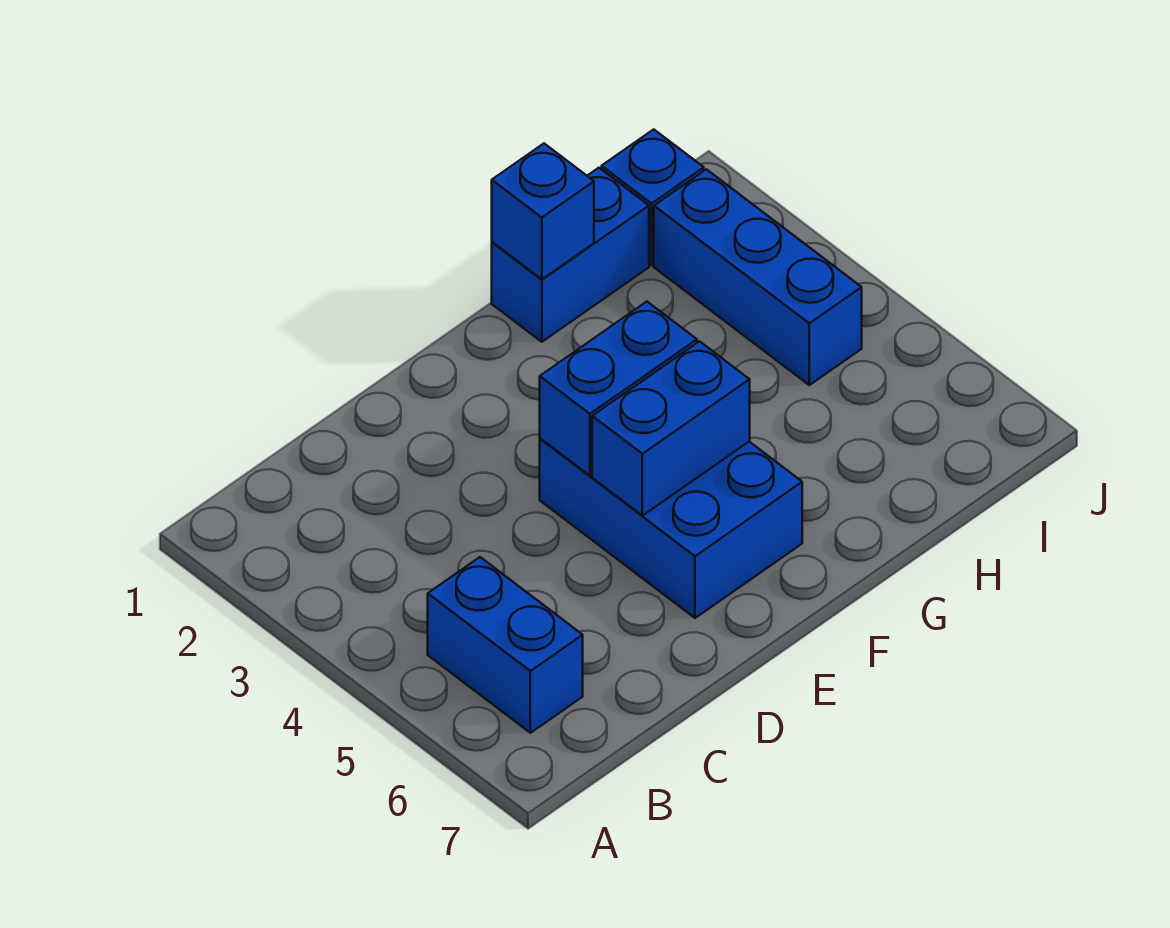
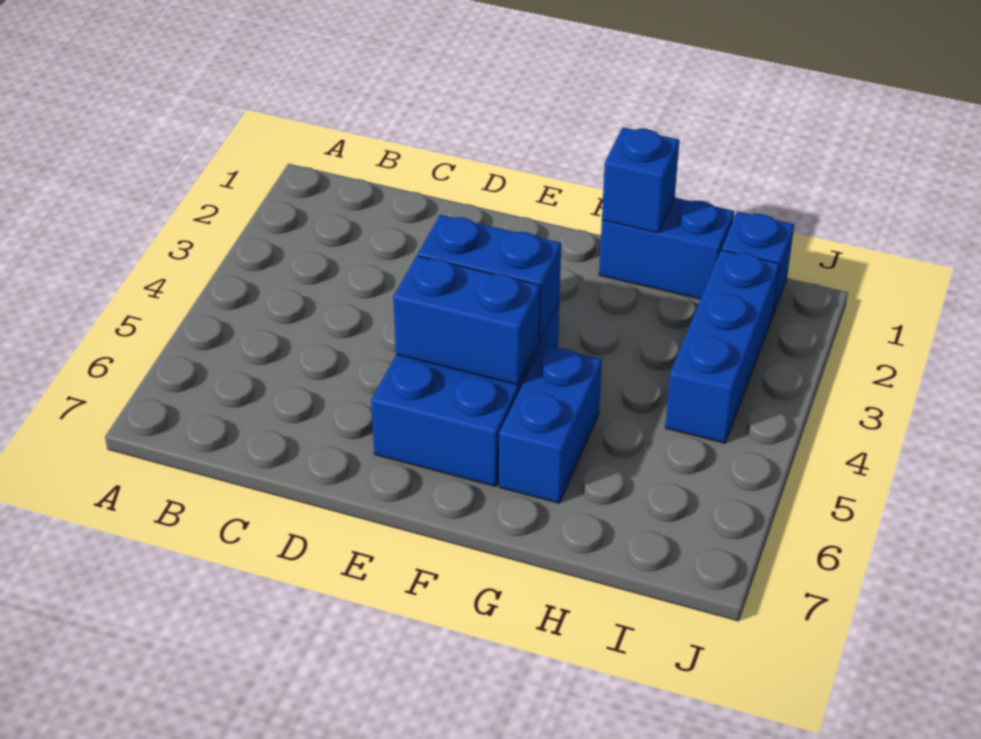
blue brick B5:B6 level 1 -> blue brick G5:G6 level 1

